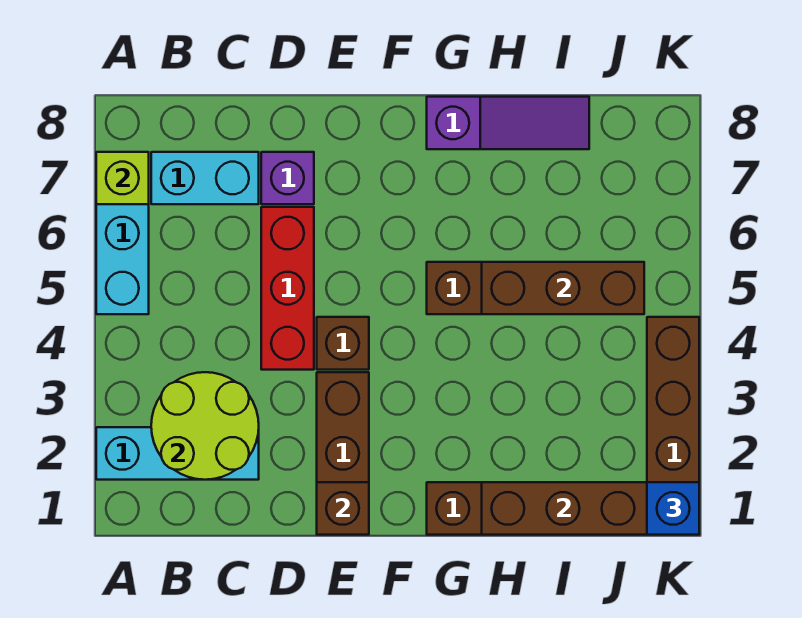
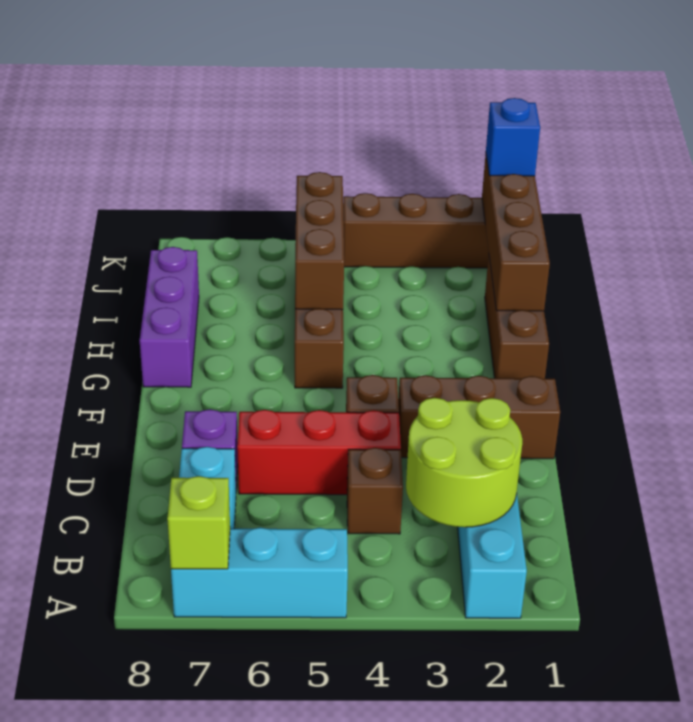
brown brick E1 level 2 -> brown brick C4 level 1
purple slope G8:I8 level 1 top G -> purple brick G8:I8 level 1

